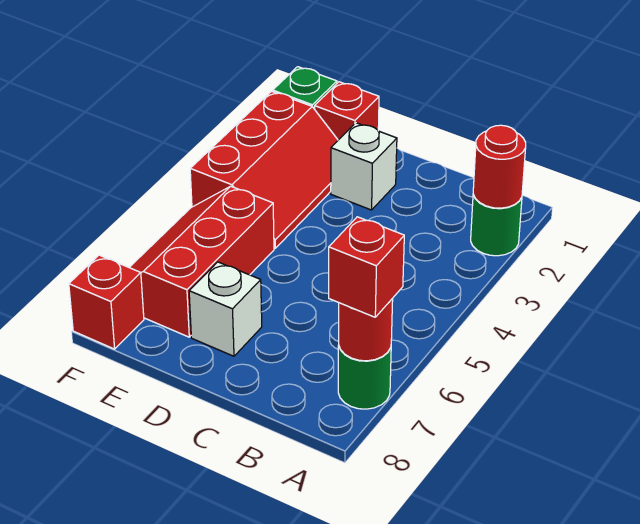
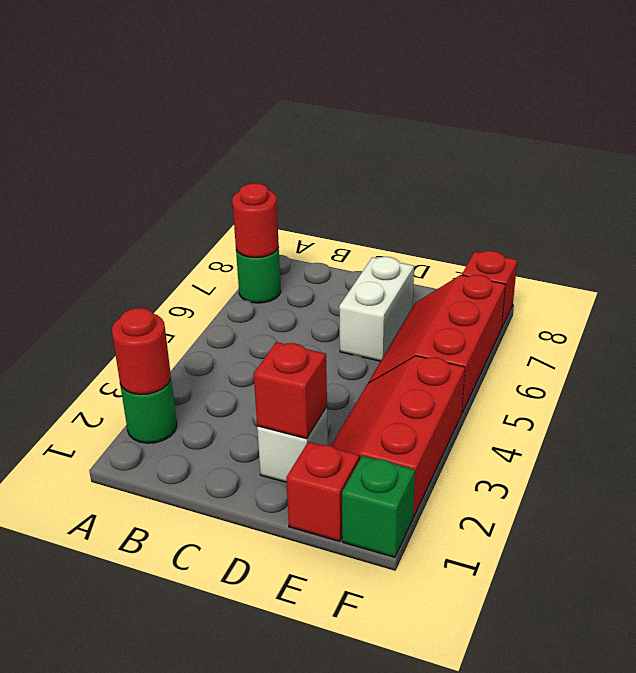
red brick A7 level 3 -> red brick D2 level 2
white brick D7 level 1 -> white brick D6:D7 level 1
red slope E5:F7 level 1 top E -> red slope E5:F7 level 1 top F

